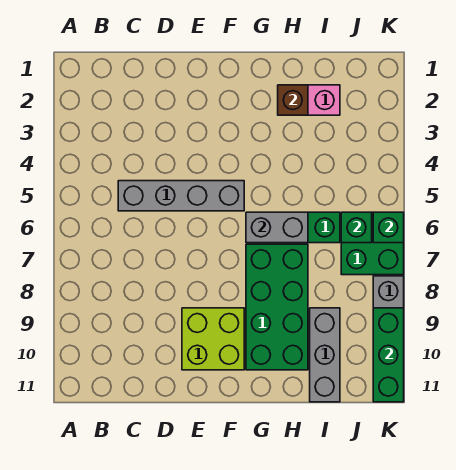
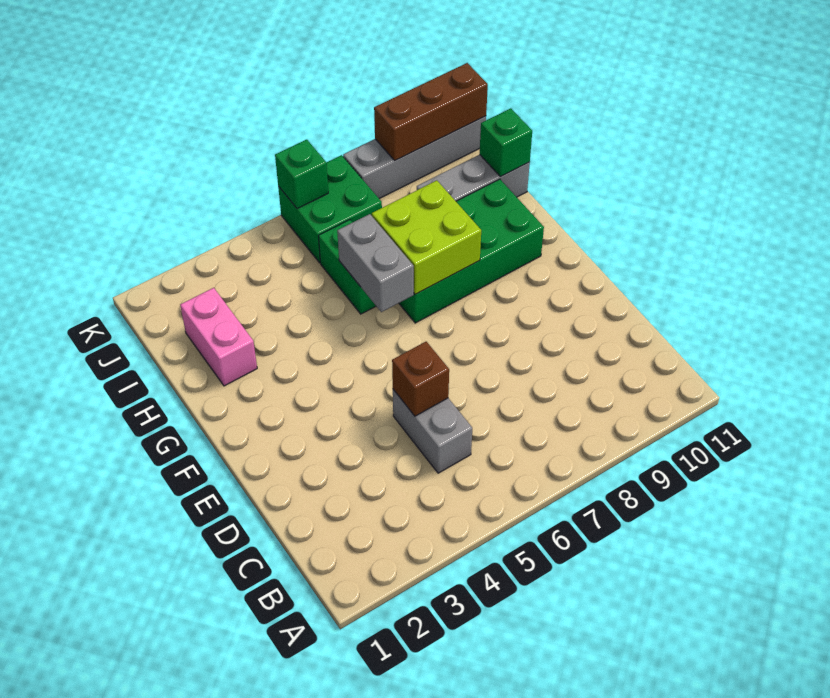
grey brick C5:F5 level 1 -> grey brick C5:D5 level 1
lime brick E9:F10 level 1 -> lime brick G7:H8 level 2
brown brick H2 level 2 -> brown brick D5 level 2
green brick J6 level 2 -> green brick I11 level 2
green brick K9:K11 level 2 -> brown brick K9:K11 level 2

